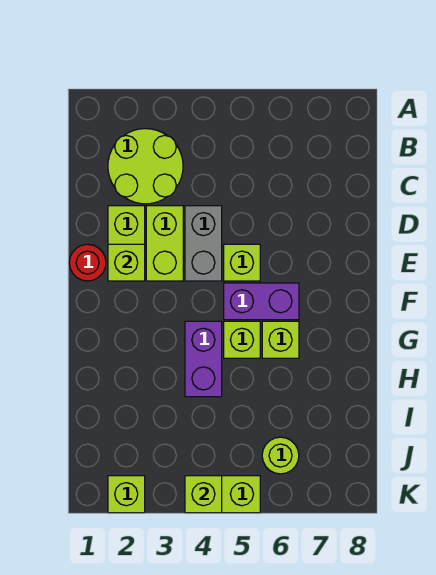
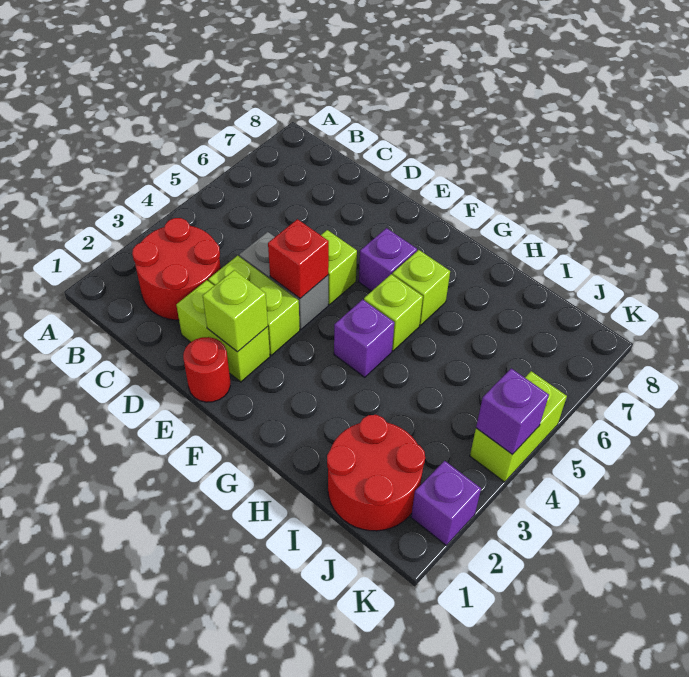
lime round brick B2:C3 level 1 -> red round brick B2:C3 level 1
none -> red brick E4 level 2
purple brick F5:F6 level 1 -> purple brick F6 level 1
purple brick G4:H4 level 1 -> purple brick G4 level 1
none -> red round brick I1:J2 level 1
lime round brick J6 level 1 -> none
lime brick K2 level 1 -> purple brick K2 level 1
lime brick K4 level 2 -> purple brick K4 level 2

